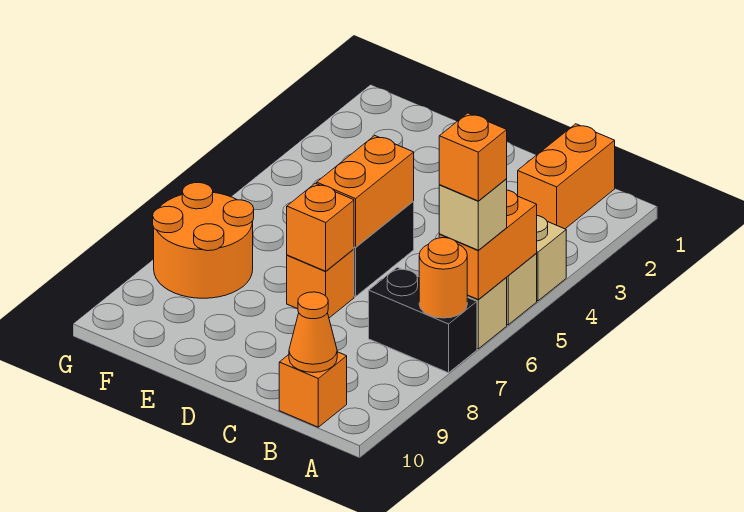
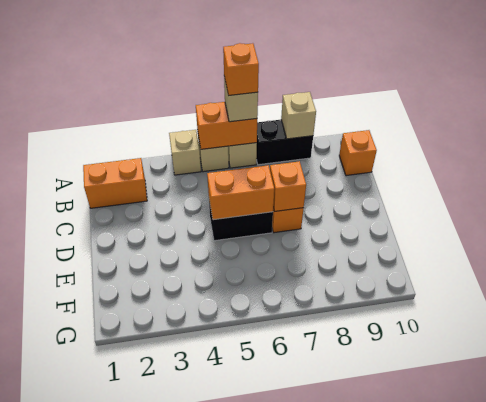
black brick A7:B7 level 1 -> black brick A7:A8 level 1
orange round brick A7 level 2 -> none
none -> tan brick A8 level 2
orange cone B10 level 2 -> none
orange round brick F7:G8 level 1 -> none

